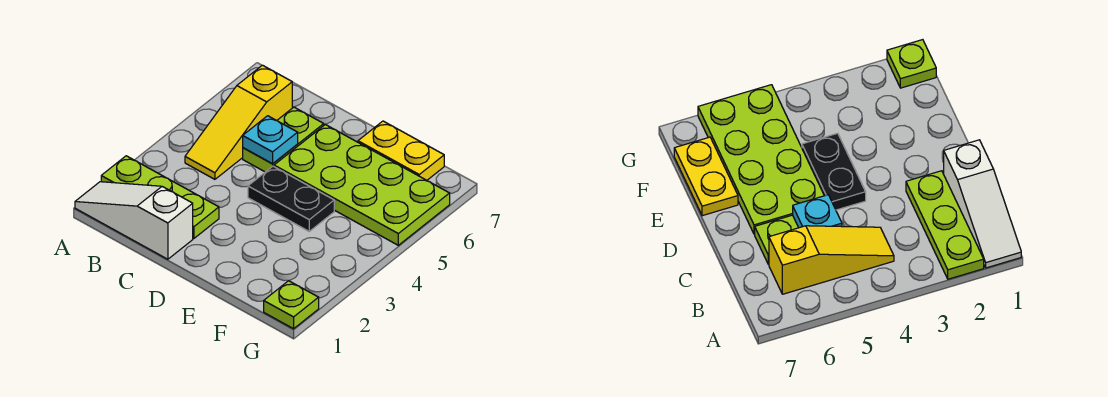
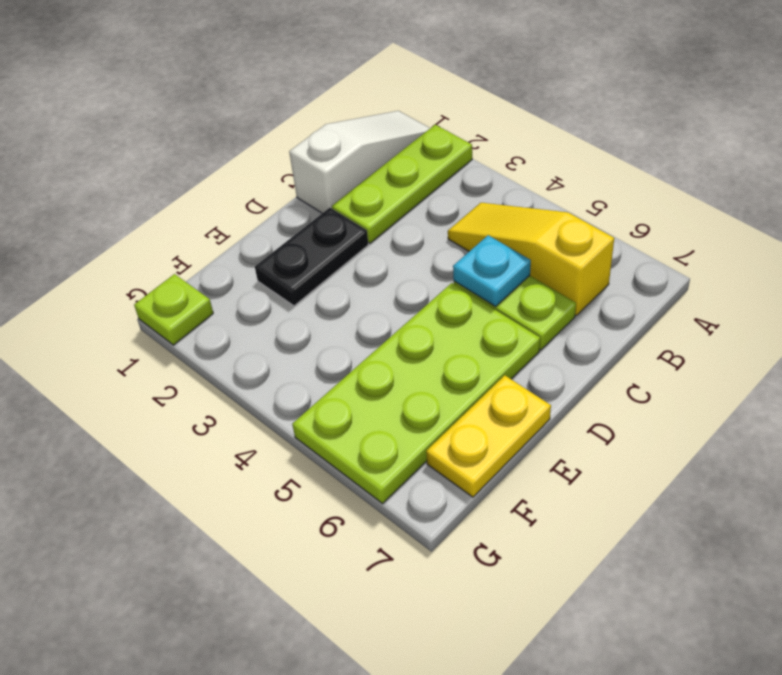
black plate D4:E4 level 1 -> black plate D2:E2 level 1

